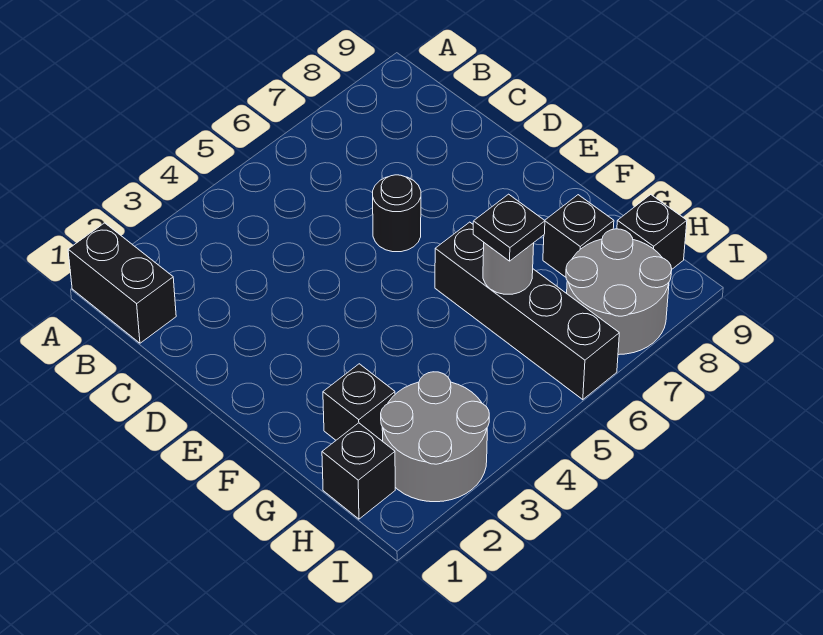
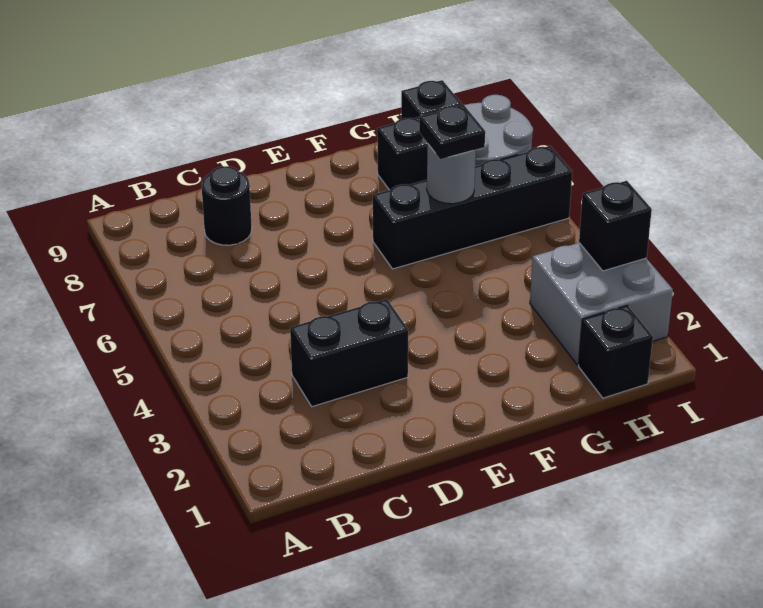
black brick A1:B1 level 1 -> black brick C3:D3 level 1
black round brick D6 level 1 -> black round brick C8 level 1
black brick G2 level 1 -> black brick I3 level 2
grey round brick H2:I3 level 1 -> grey brick H2:I3 level 1

